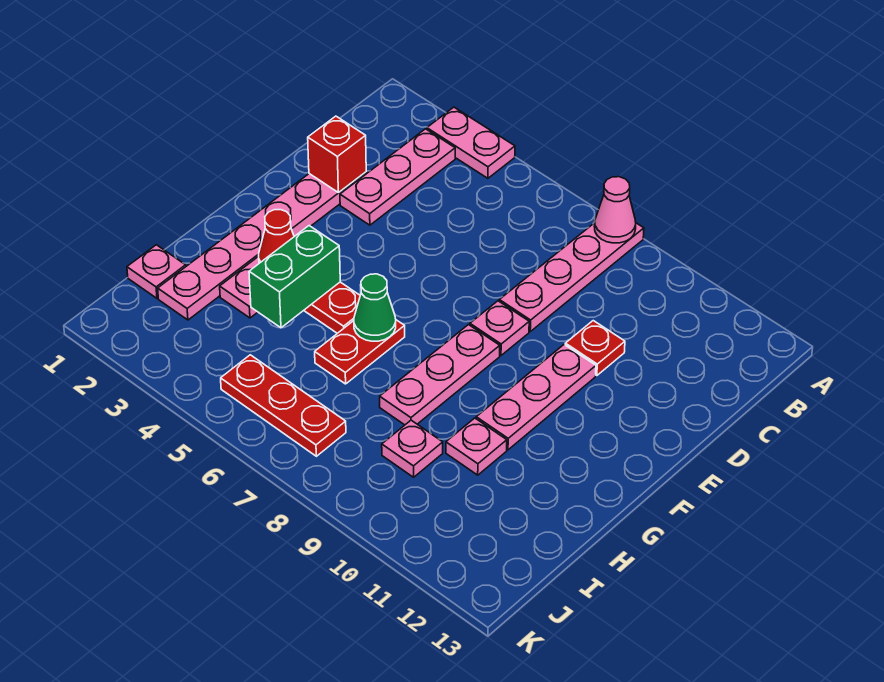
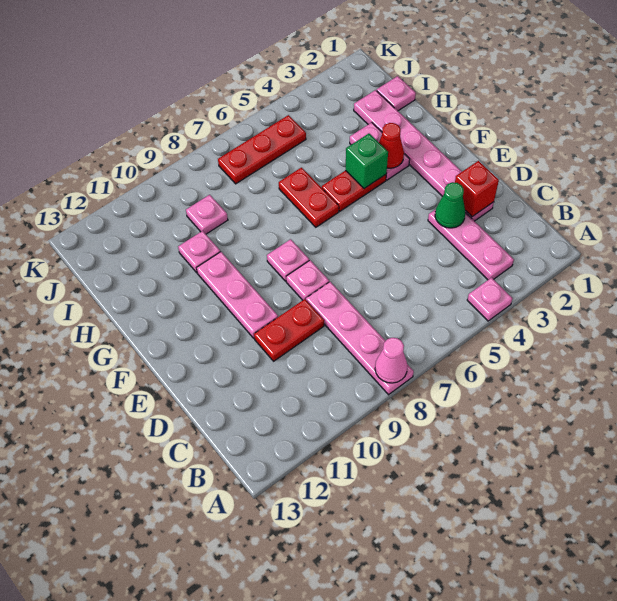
pink plate A3:A4 level 1 -> pink plate A4 level 1
red plate D10 level 1 -> red plate D9:D10 level 1
pink plate F8:H8 level 1 -> pink plate F8 level 1
green brick G4:H4 level 2 -> green brick G4 level 2
green cone G6 level 2 -> green cone D3 level 2

